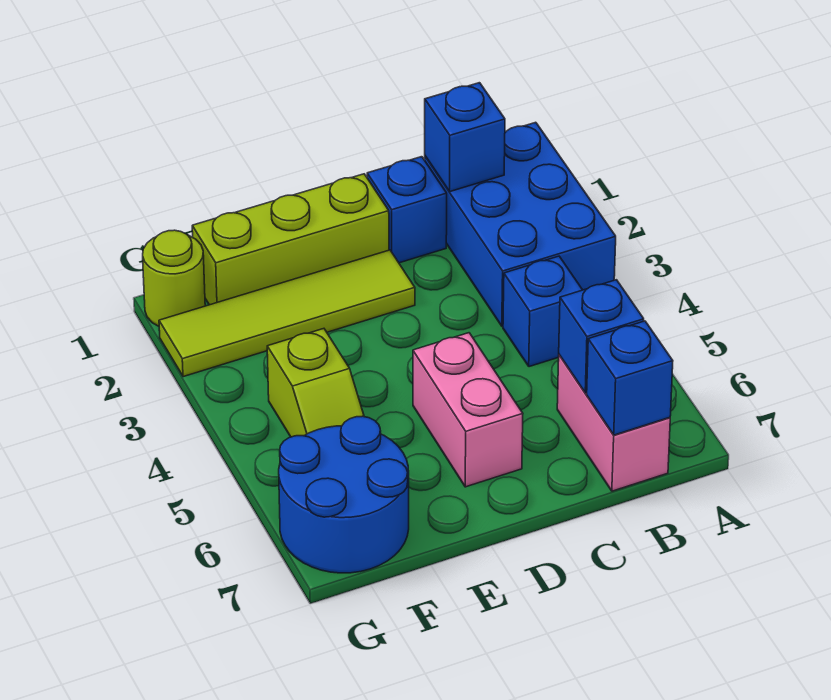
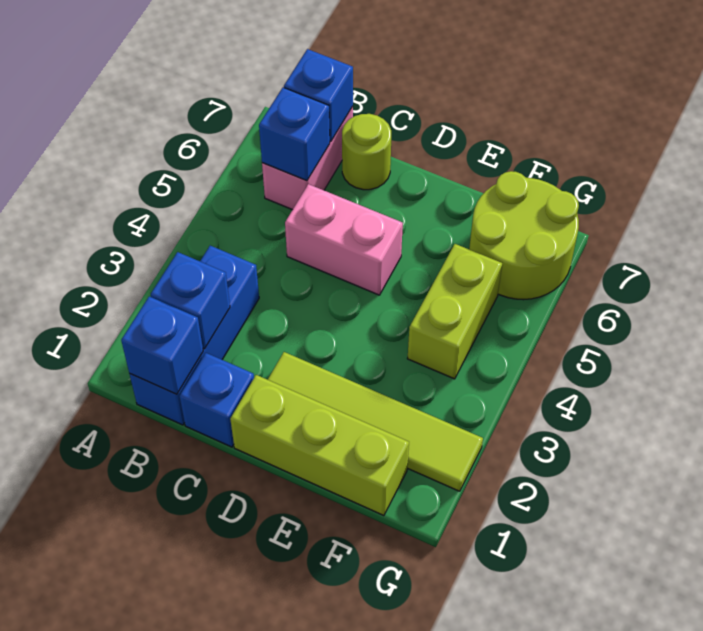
blue brick A1:B3 level 1 -> blue brick B1:B3 level 1
blue brick B4 level 1 -> blue brick B2 level 2
pink brick D5:D6 level 1 -> pink brick C5:D5 level 1
lime slope F4:F5 level 1 top 4 -> lime brick F4:F5 level 1
blue round brick F6:G7 level 1 -> lime round brick F6:G7 level 1
lime round brick G1 level 1 -> lime round brick C7 level 1

